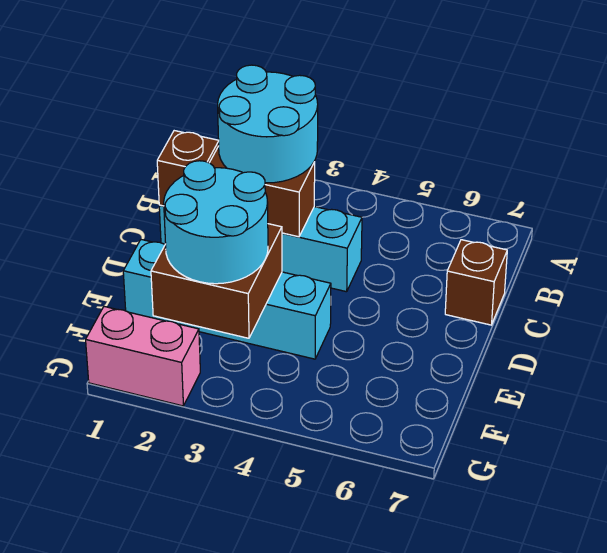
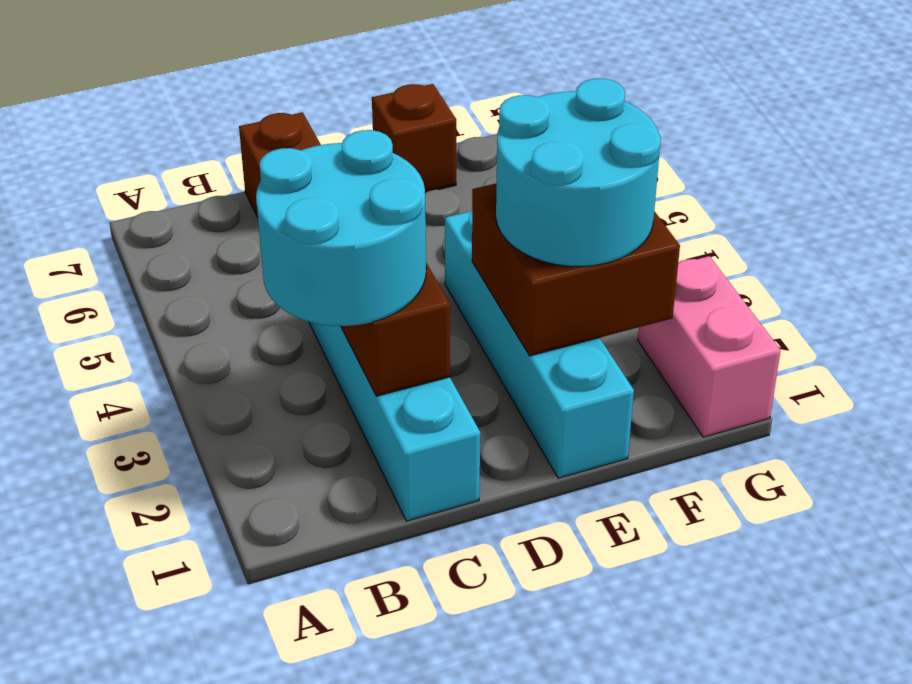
brown brick C1 level 2 -> brown brick E7 level 1

